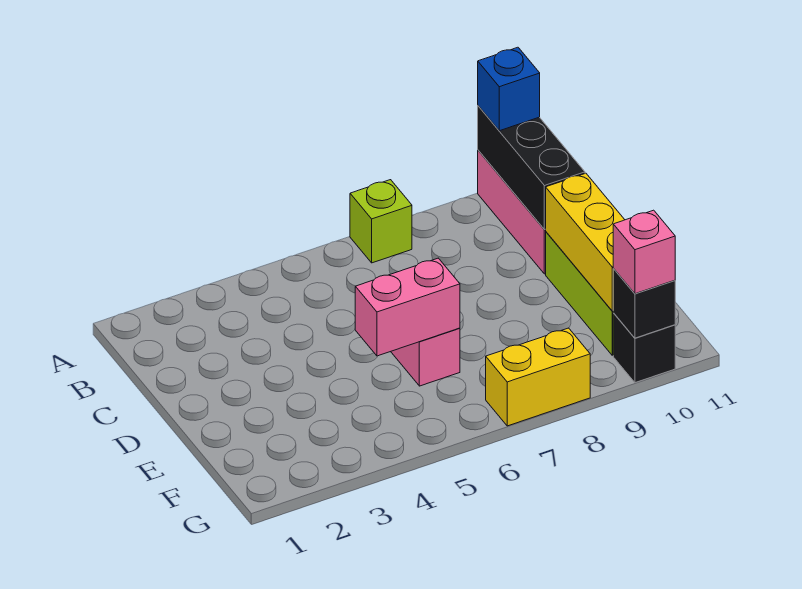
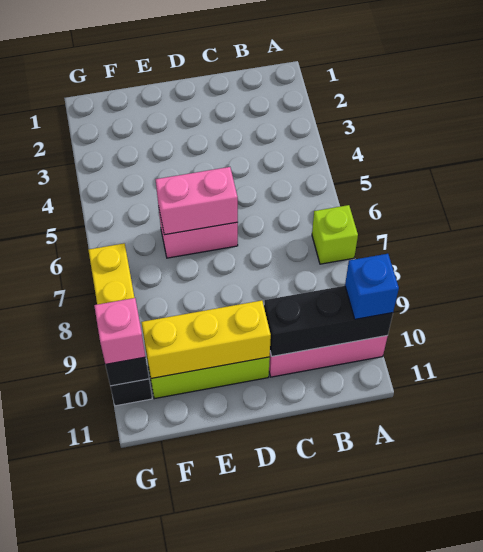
pink brick E5:E6 level 2 -> pink brick D6:E6 level 2

